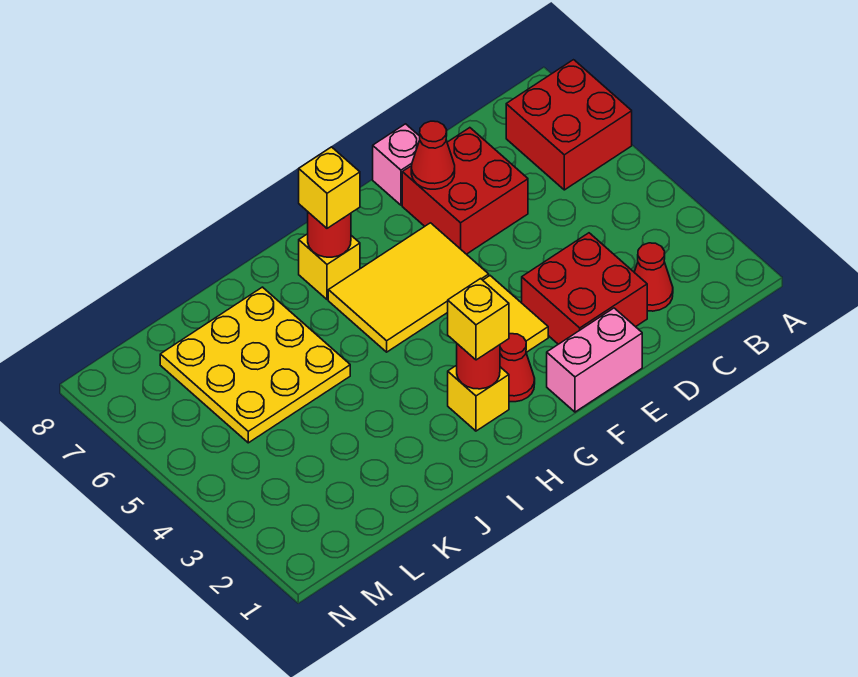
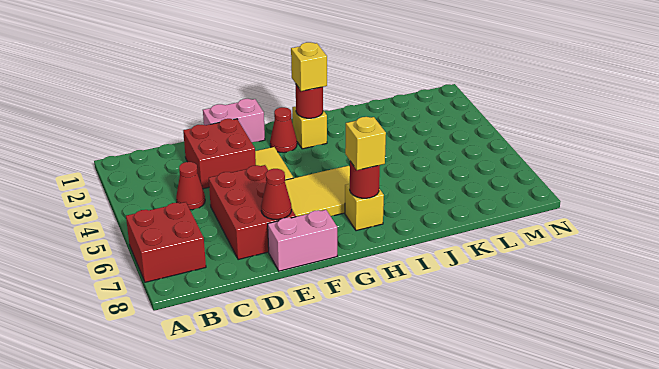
red cone C2 level 1 -> red cone C4 level 1
red brick D6:E7 level 1 -> red brick D5:E7 level 1
pink brick E8 level 1 -> pink brick E8:F8 level 1
yellow plate J5:L7 level 1 -> none

